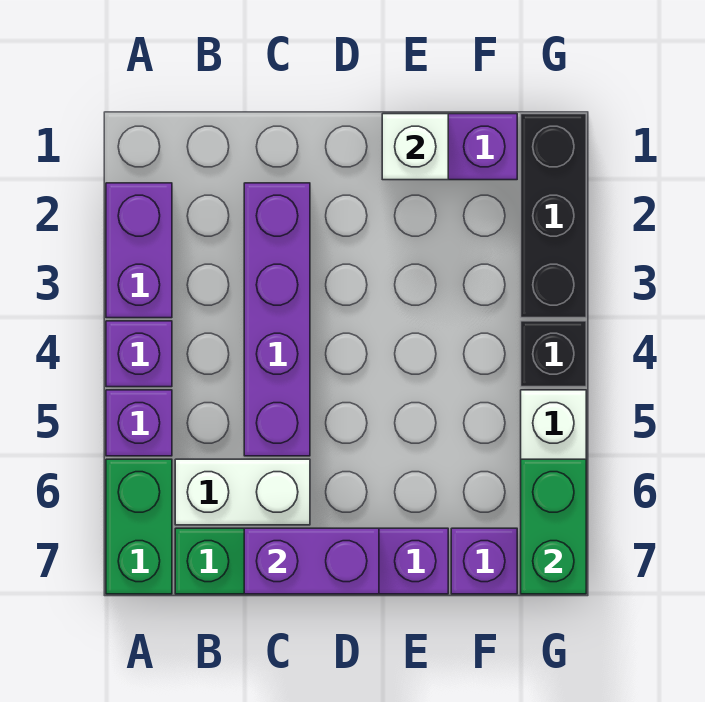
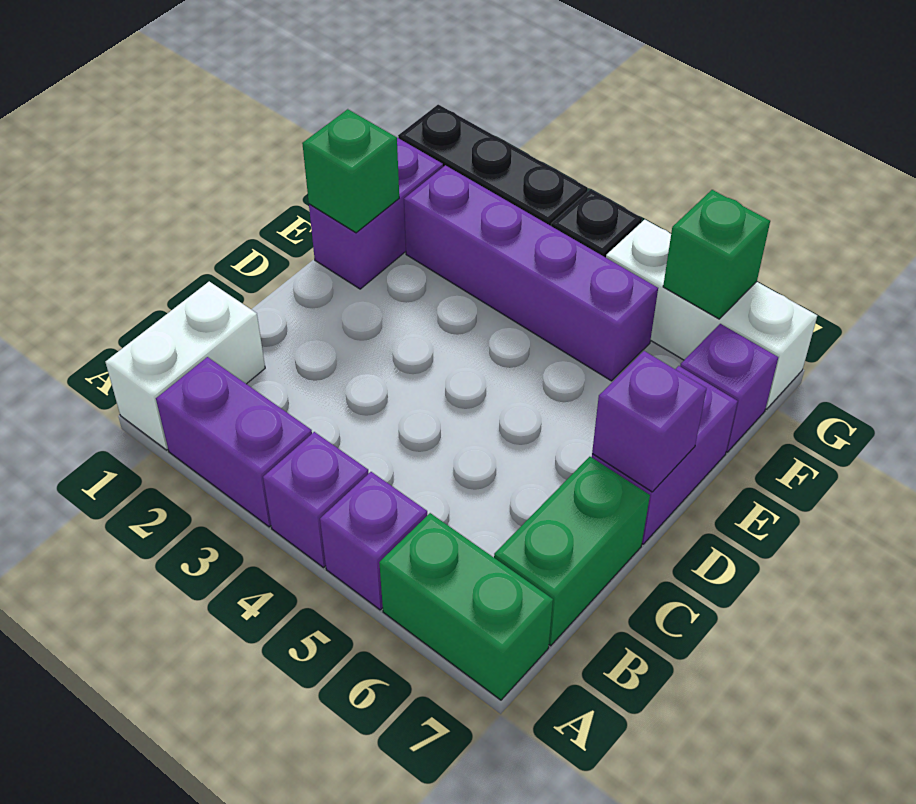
white brick B6:C6 level 1 -> white brick A1:B1 level 1
purple brick C2:C5 level 1 -> purple brick F2:F5 level 1
purple brick C7:D7 level 2 -> purple brick D7 level 2
white brick E1 level 2 -> green brick E1 level 2
green brick G6:G7 level 2 -> green brick G6 level 2

